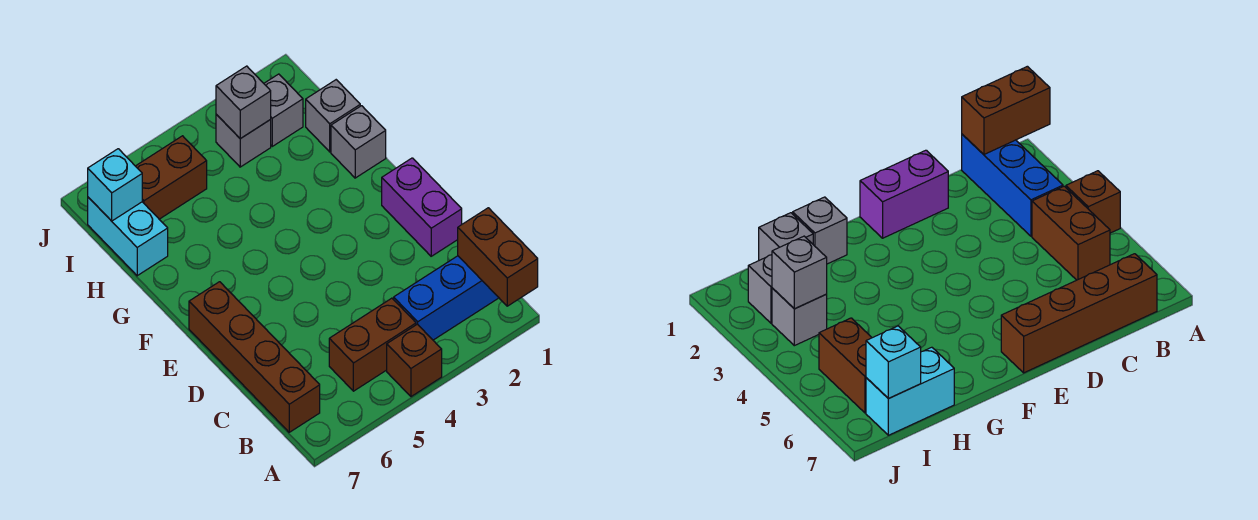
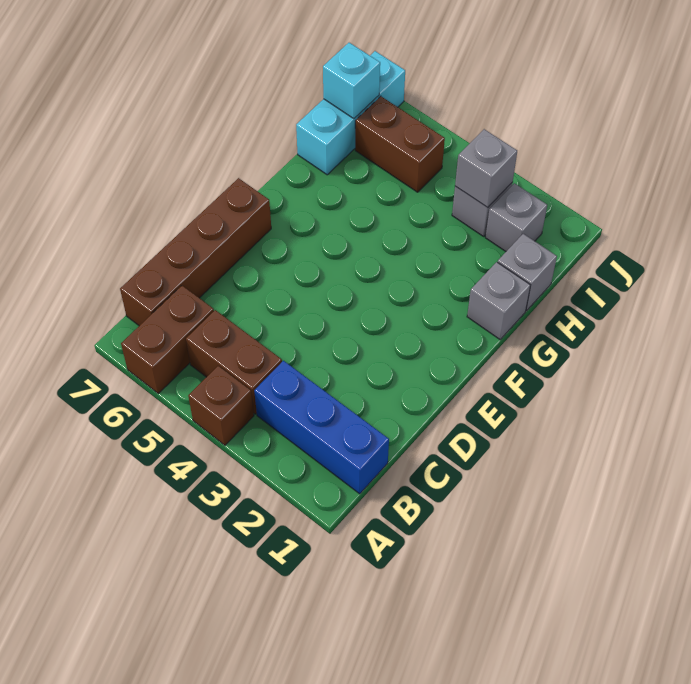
brown brick A1:B1 level 2 -> brown brick A6:B6 level 1
purple brick D1:E1 level 1 -> none
cyan brick H7:I7 level 1 -> cyan brick H7:J7 level 1

